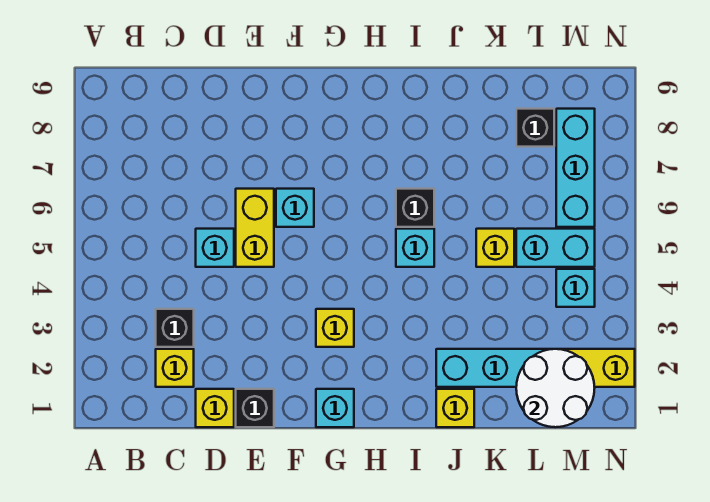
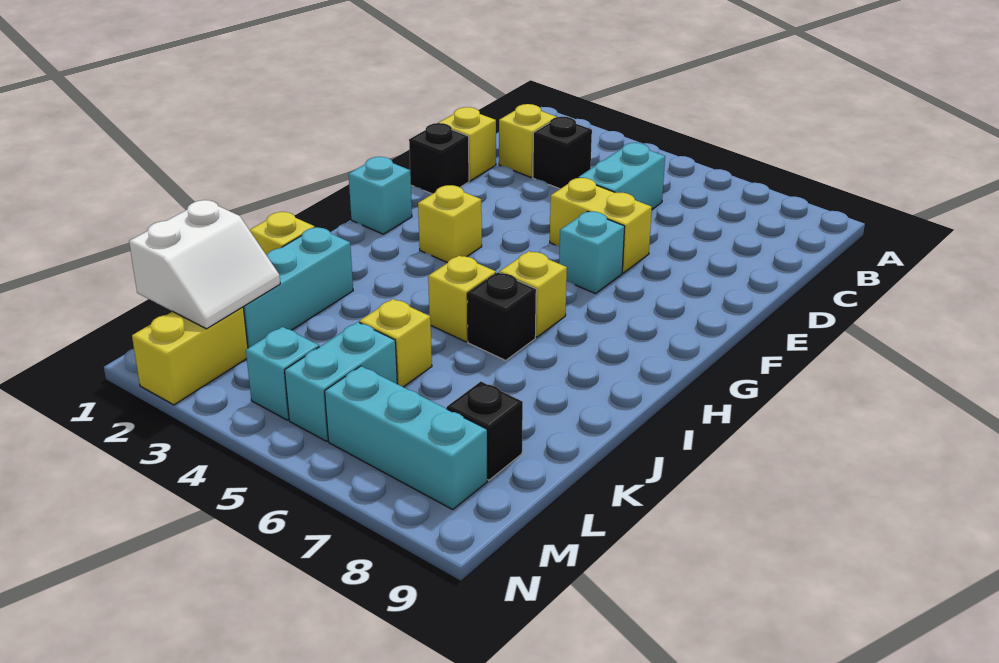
cyan brick D5 level 1 -> cyan brick C5:D5 level 1
none -> yellow brick H6 level 1
cyan brick I5 level 1 -> yellow brick I5 level 1
white round brick L1:M2 level 2 -> white slope L1:M2 level 2 top 1

